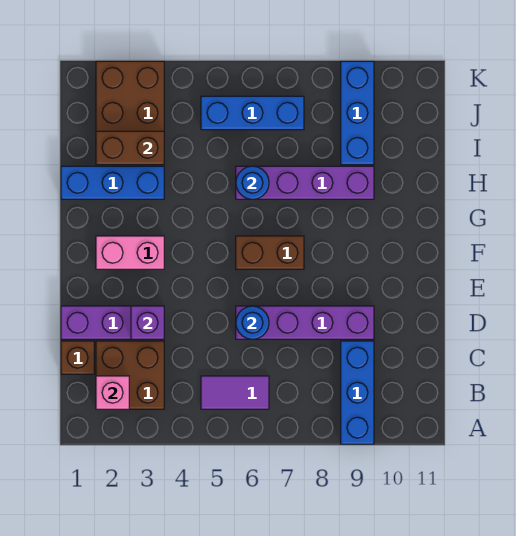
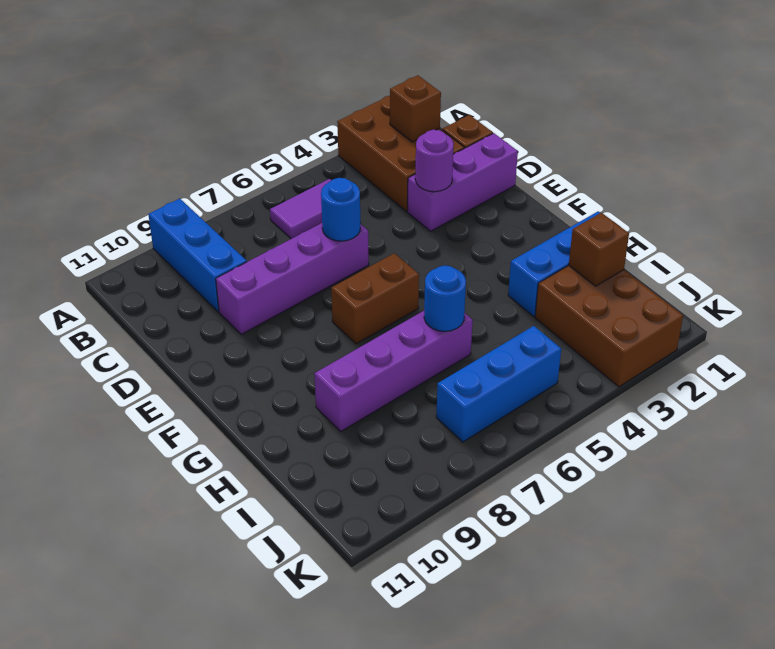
brown brick B2:C3 level 1 -> brown brick A2:C3 level 1
pink brick B2 level 2 -> brown brick B2 level 2
purple brick D3 level 2 -> purple round brick D3 level 2
pink brick F2:F3 level 1 -> none
brown brick I2:I3 level 2 -> brown brick I2 level 2
blue brick I9:K9 level 1 -> none

